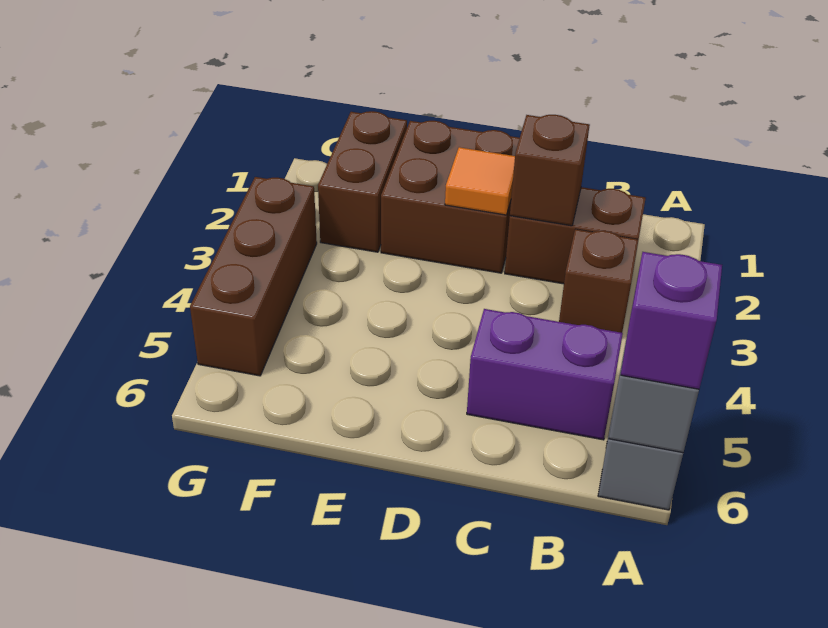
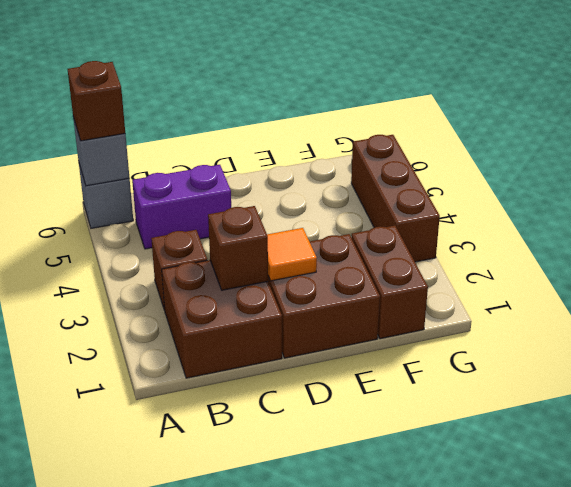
purple brick A6 level 3 -> brown brick A6 level 3
brown brick B2:C2 level 1 -> brown brick B1:C2 level 1

